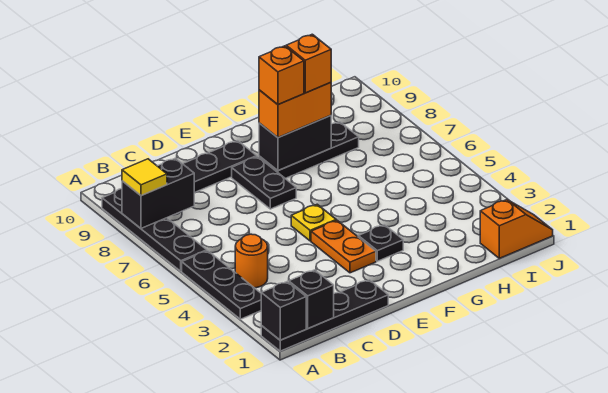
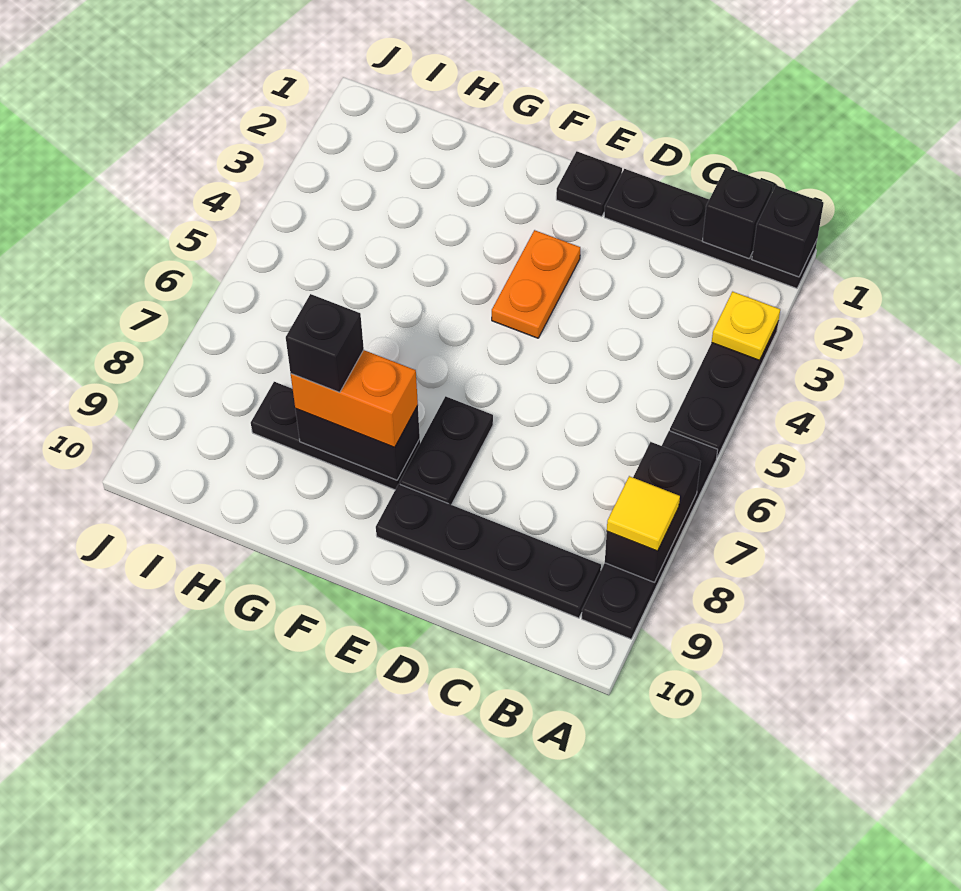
black brick A8:B8 level 2 -> black brick A7:A8 level 2
orange round brick B4 level 1 -> none
yellow plate E5 level 1 -> yellow plate A3 level 2
black plate F3 level 1 -> black plate E1 level 1
orange brick F8 level 4 -> none
orange brick G8 level 4 -> black brick G8 level 4
orange slope I1:J1 level 1 top I -> none

